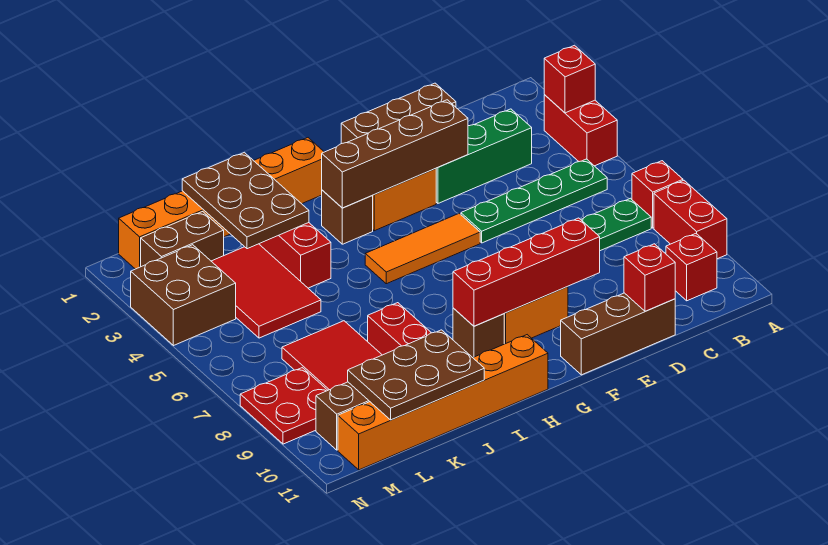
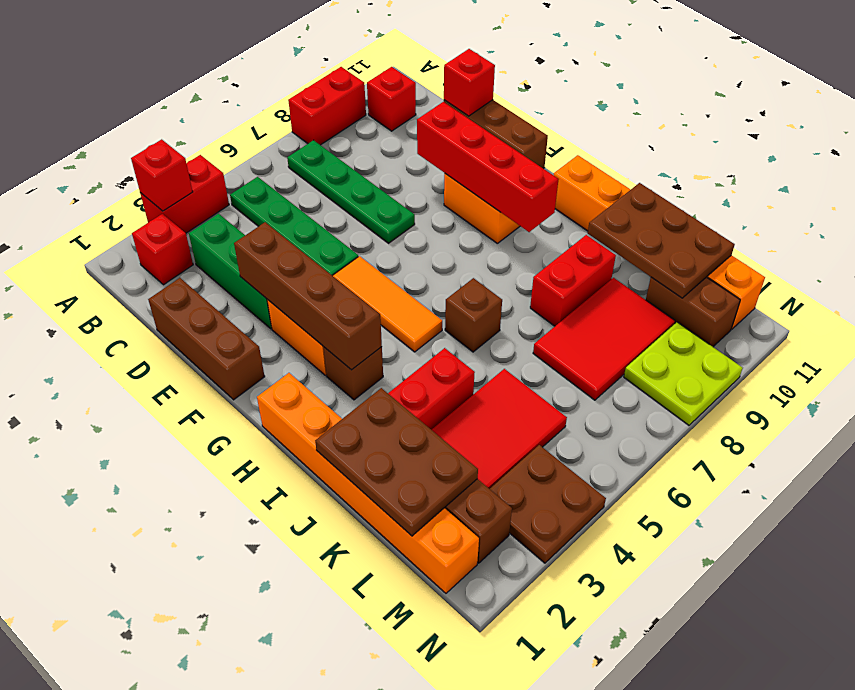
red brick A7 level 1 -> red brick B2 level 1
brown brick H9 level 1 -> brown brick I6 level 1
brown plate J1:K3 level 2 -> brown plate J1:L2 level 2
brown brick M3:N4 level 1 -> brown plate M3:N4 level 1
red plate M8:N9 level 1 -> lime plate M8:N9 level 1

